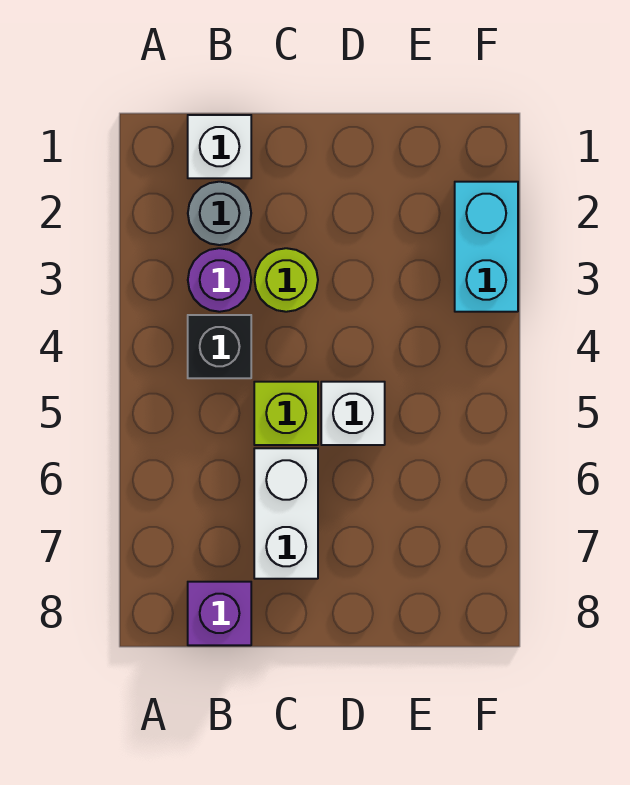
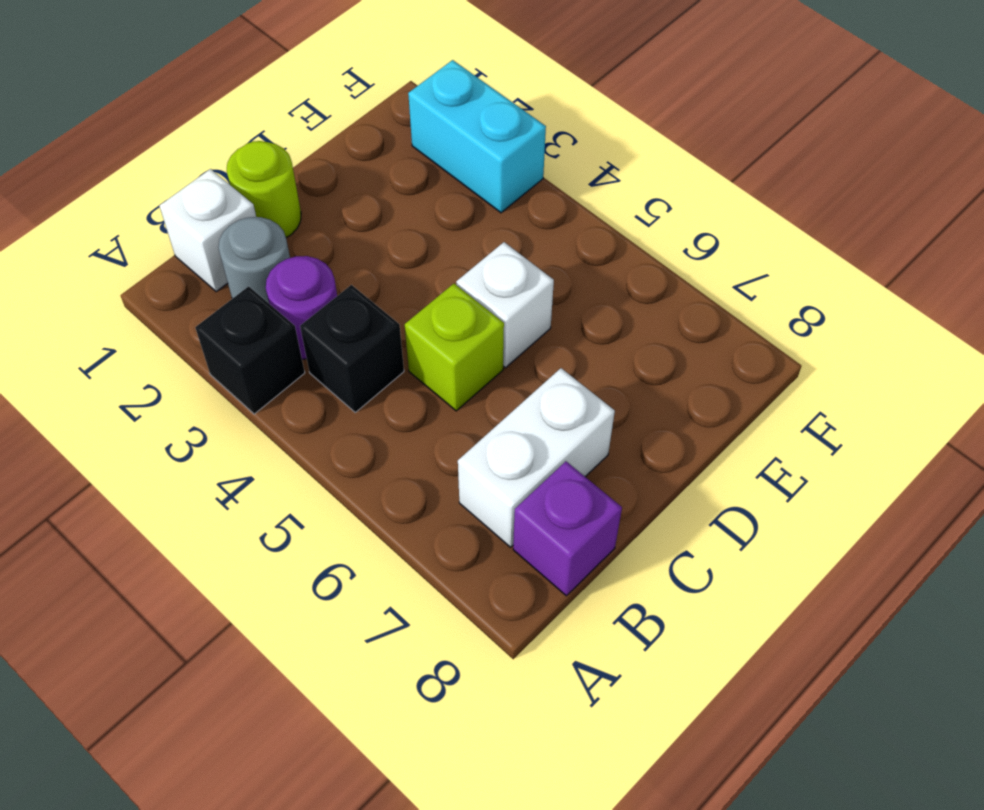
none -> black brick A3 level 1
lime round brick C3 level 1 -> lime round brick C1 level 1
white brick C6:C7 level 1 -> white brick B7:C7 level 1

